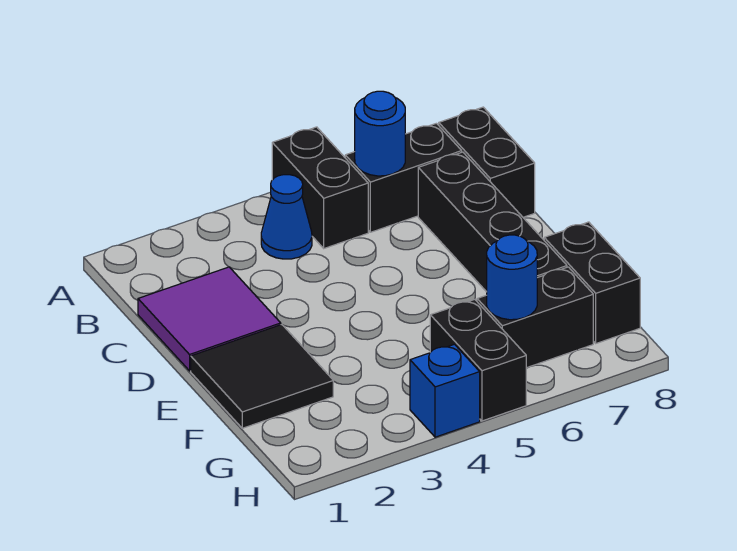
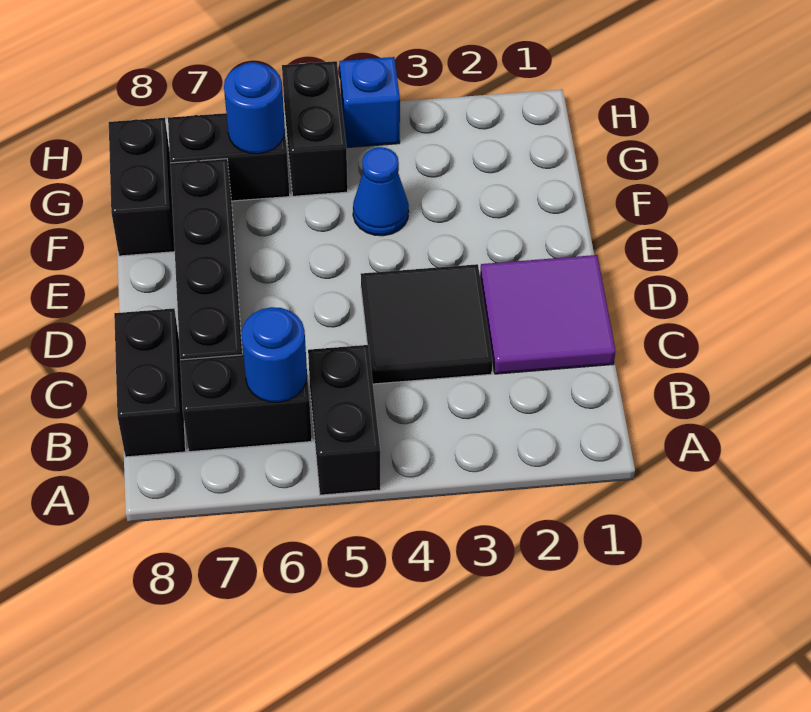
blue cone B4 level 1 -> blue cone F4 level 1
black tile E1:F2 level 1 -> black tile C3:D4 level 1

